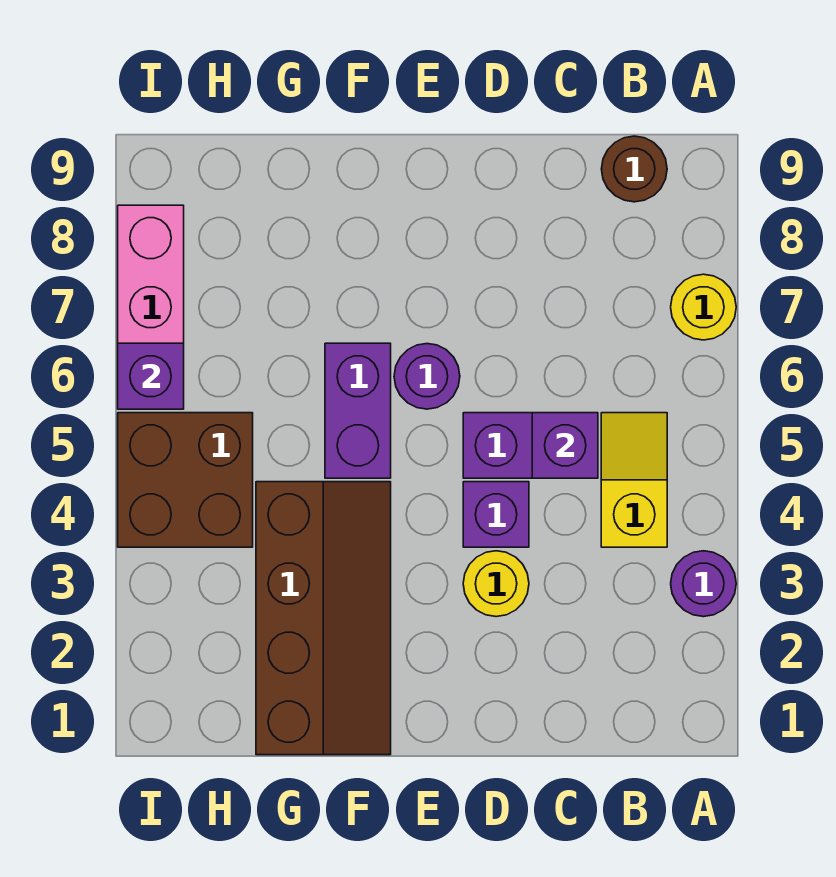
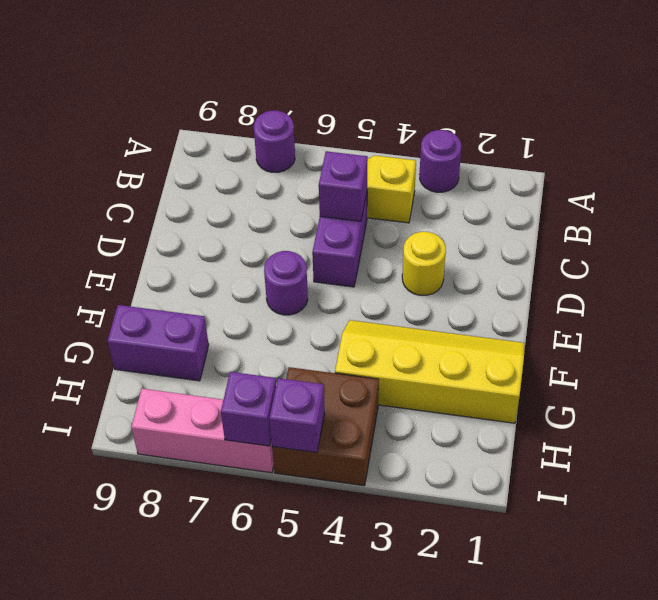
yellow round brick A7 level 1 -> purple round brick A7 level 1
brown round brick B9 level 1 -> none
purple brick D4 level 1 -> purple brick I5 level 2
brown slope F1:G4 level 1 top G -> yellow slope F1:G4 level 1 top G
purple brick F5:F6 level 1 -> purple brick G8:G9 level 1

